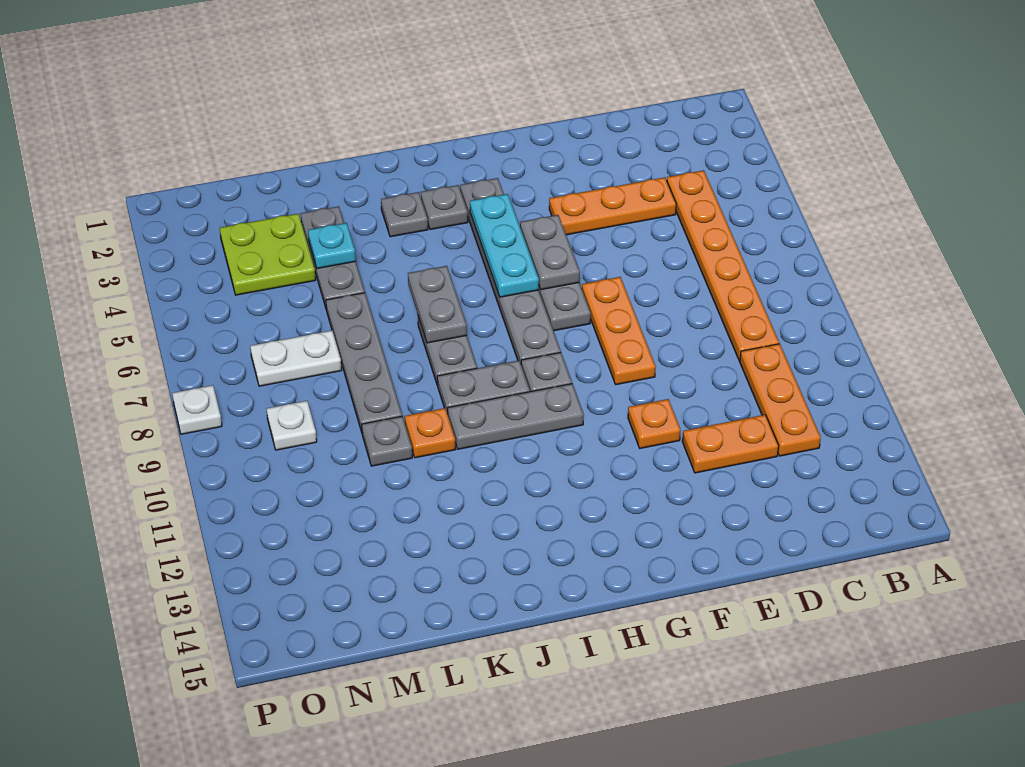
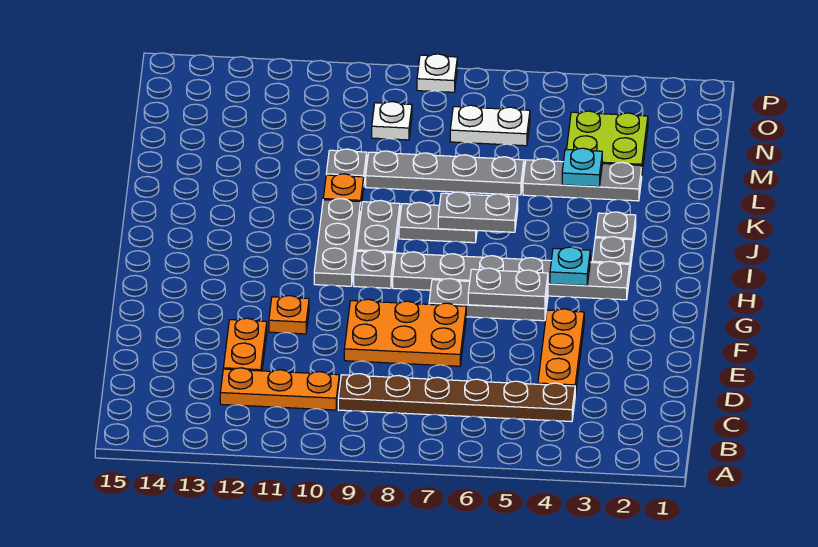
orange plate C4:C9 level 1 -> brown plate C4:C9 level 1
orange plate F7:F9 level 1 -> orange plate E7:F9 level 1
cyan plate H4:H6 level 2 -> cyan plate H4 level 2
white plate M7:N7 level 1 -> white plate N6:N7 level 1

